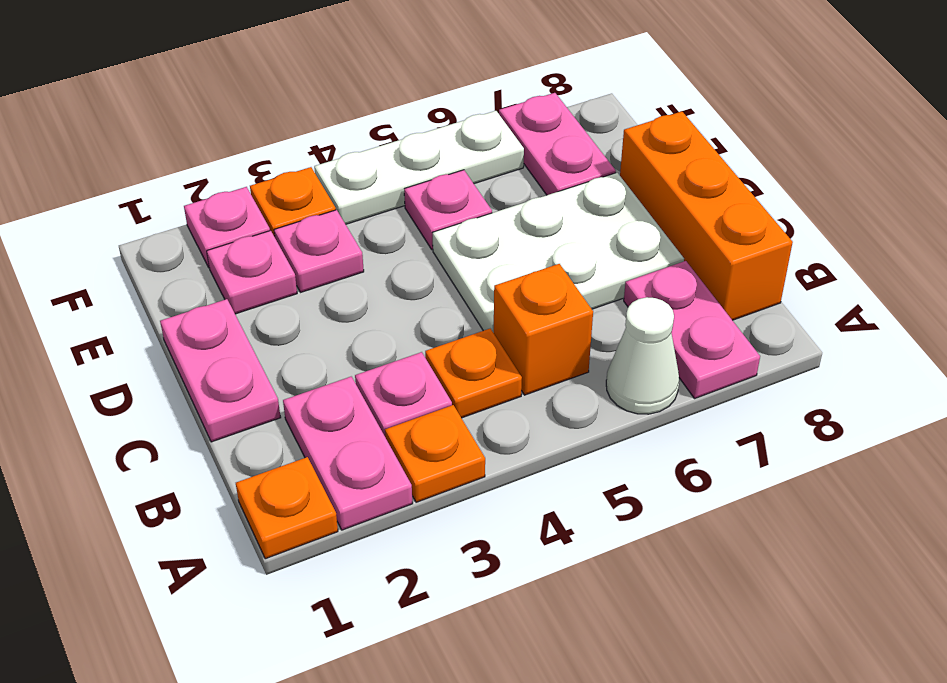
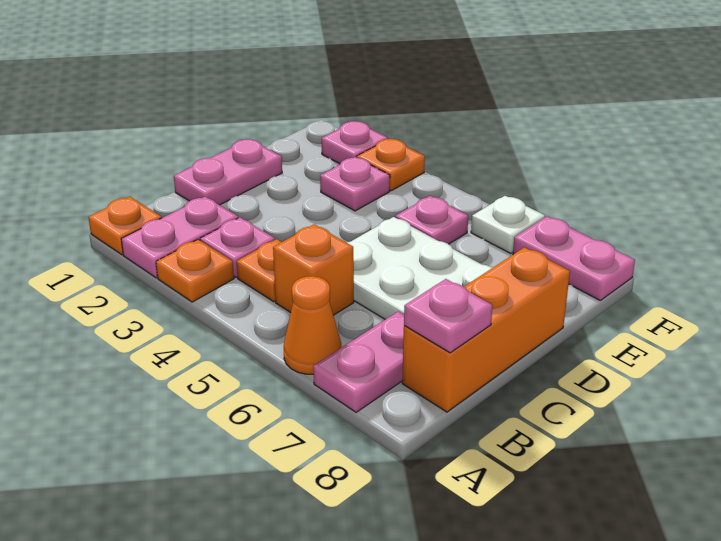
white cone A6 level 1 -> orange cone A6 level 1
pink plate E2 level 1 -> pink plate B8 level 2
pink plate E7:F7 level 1 -> pink plate F7:F8 level 1
white plate F4:F6 level 1 -> white plate F6 level 1

